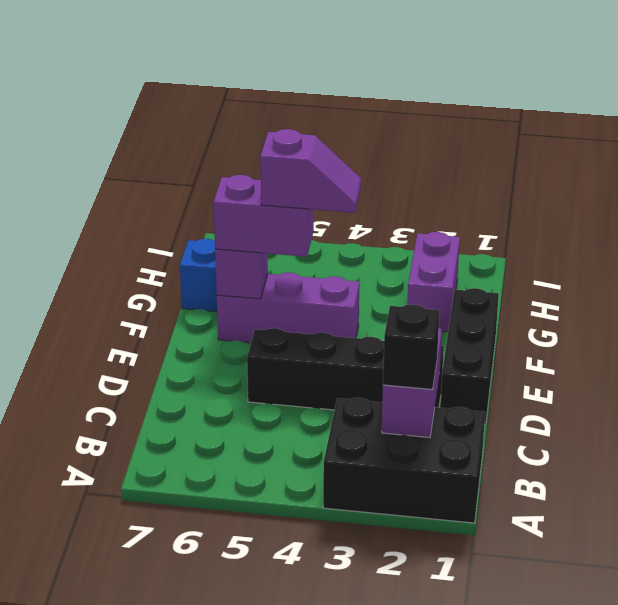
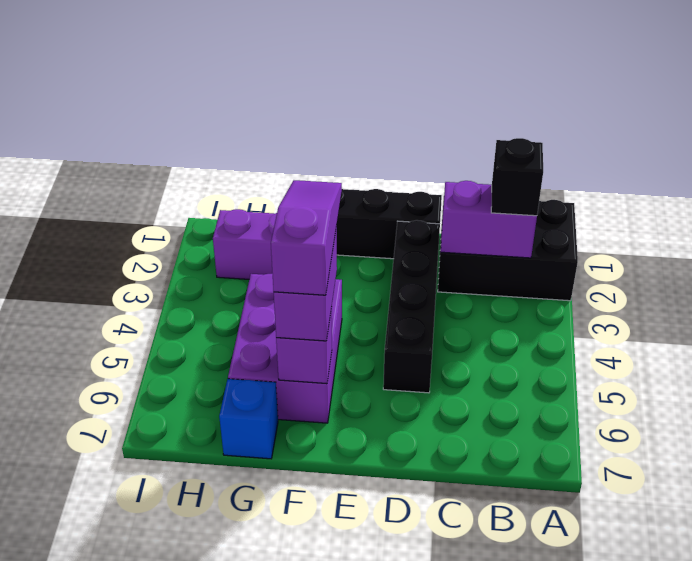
black brick A1:B3 level 1 -> black brick A1:C2 level 1
purple brick F4:F6 level 1 -> purple brick F4:G6 level 1
purple slope F4:F5 level 4 top 5 -> purple slope F4:F6 level 4 top 6

